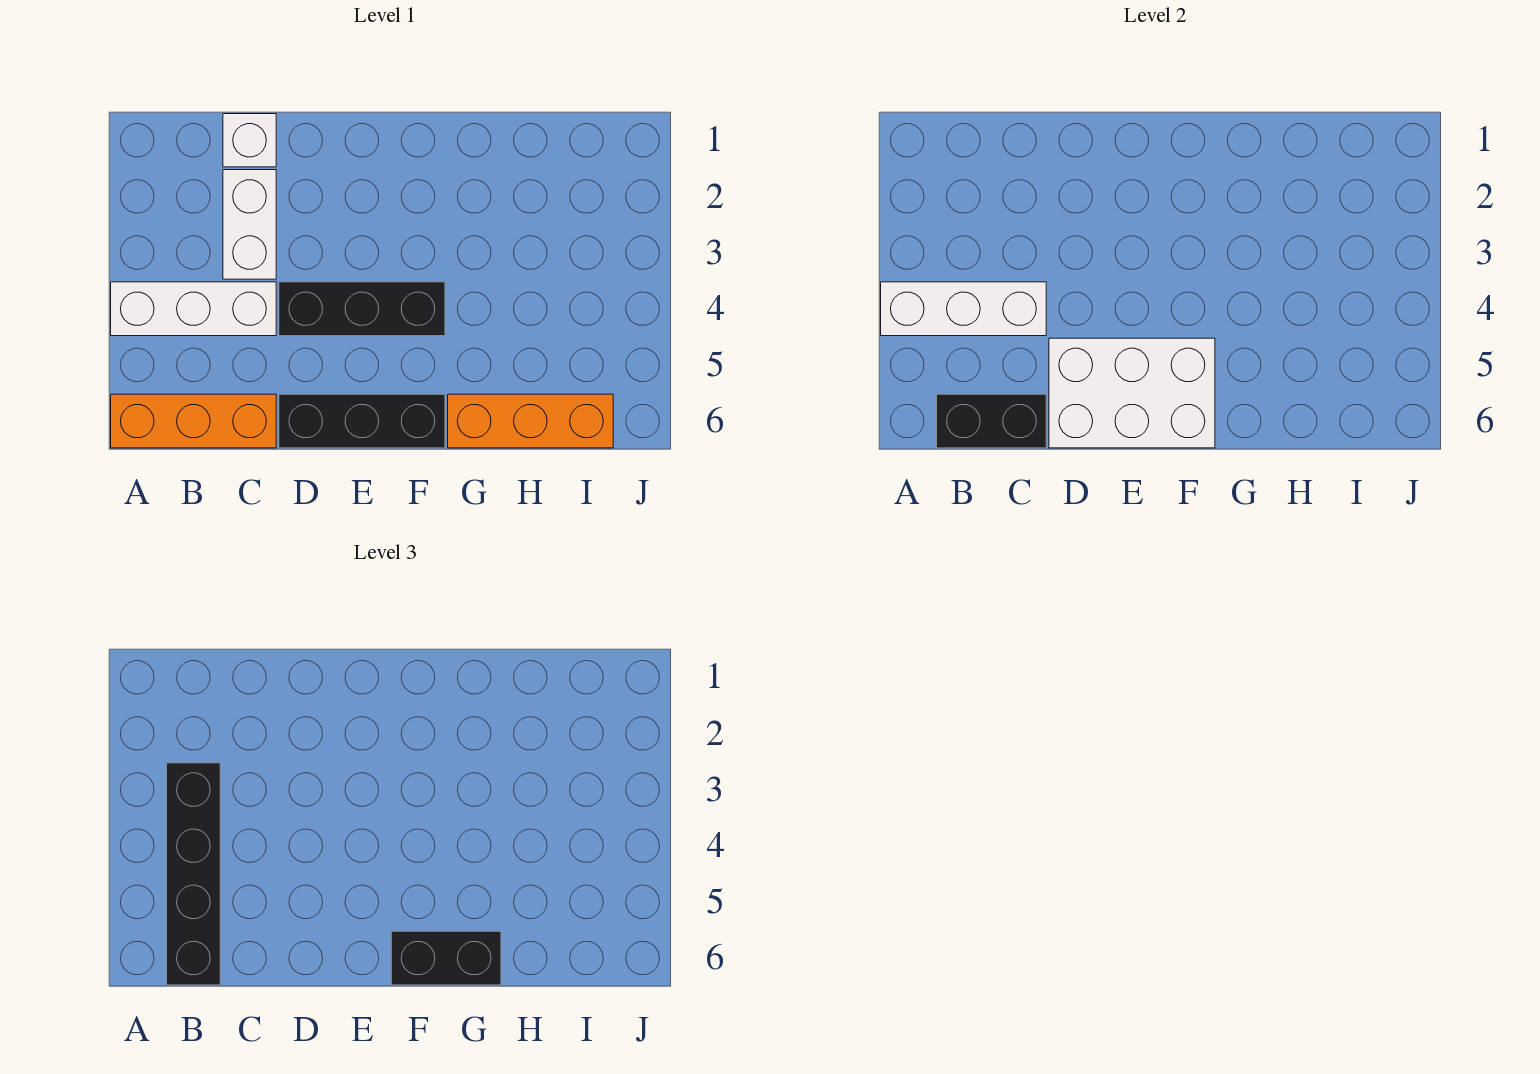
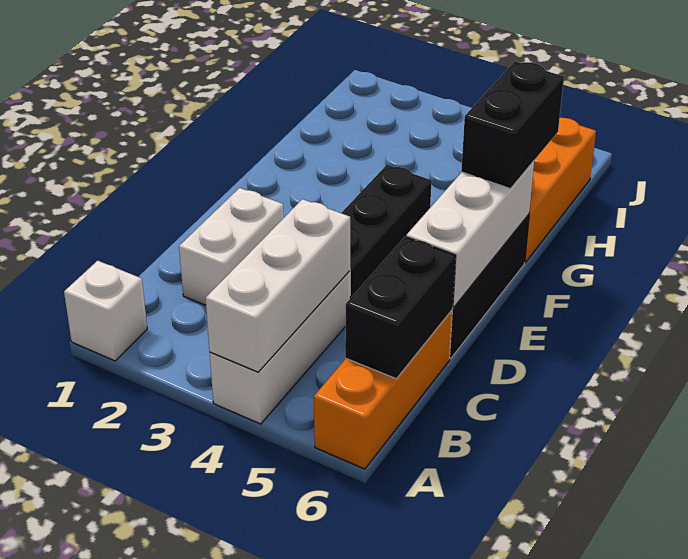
black brick B3:B6 level 3 -> none
white brick C1 level 1 -> white brick A1 level 1
white brick C2:C3 level 1 -> white brick C2:D2 level 1
white brick D5:F6 level 2 -> white brick D6:F6 level 2

